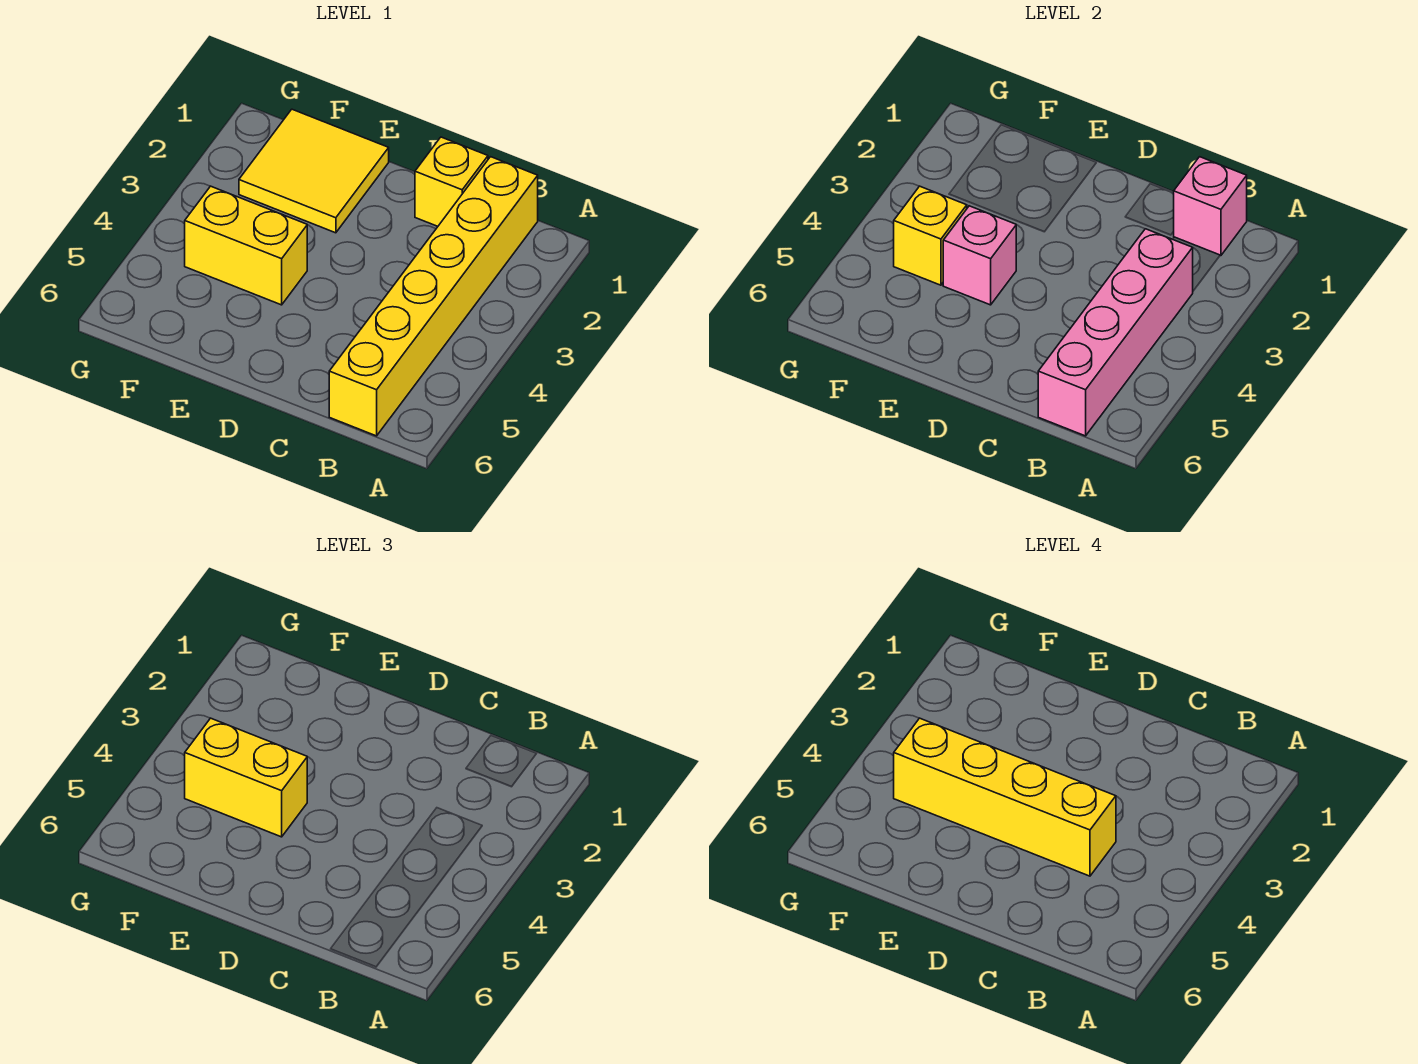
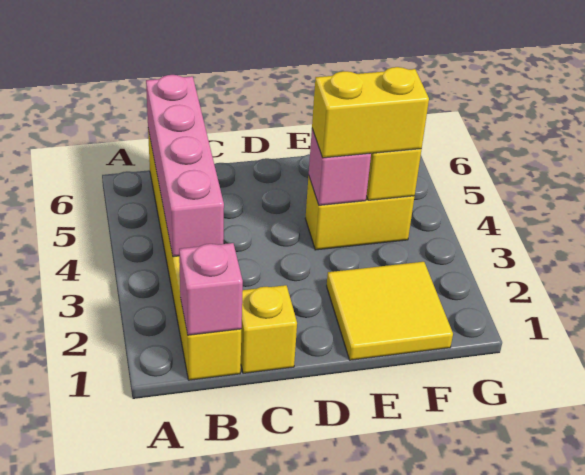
yellow brick C4:F4 level 4 -> none

